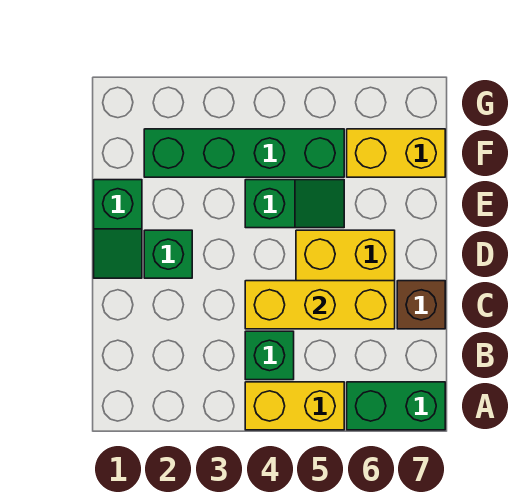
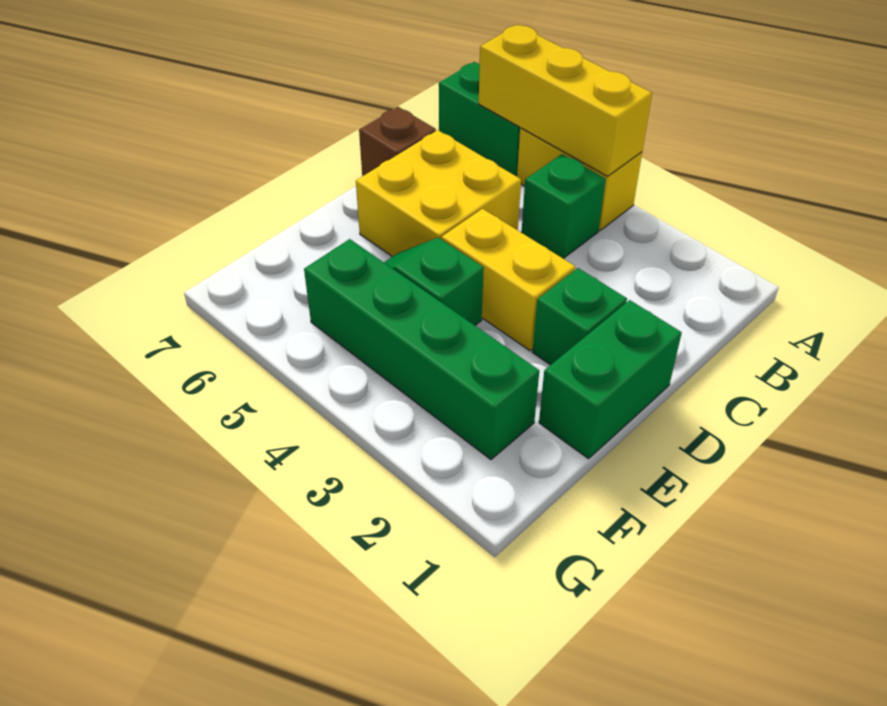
yellow brick C4:C6 level 2 -> yellow brick A4:A6 level 2
green slope D1:E1 level 1 top E -> green brick D1:E1 level 1
yellow brick F6:F7 level 1 -> yellow brick D3:D4 level 1

